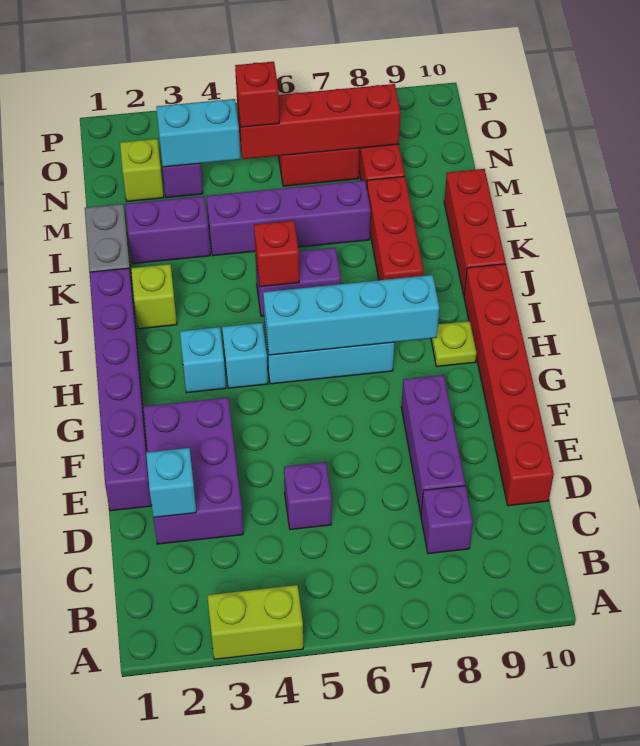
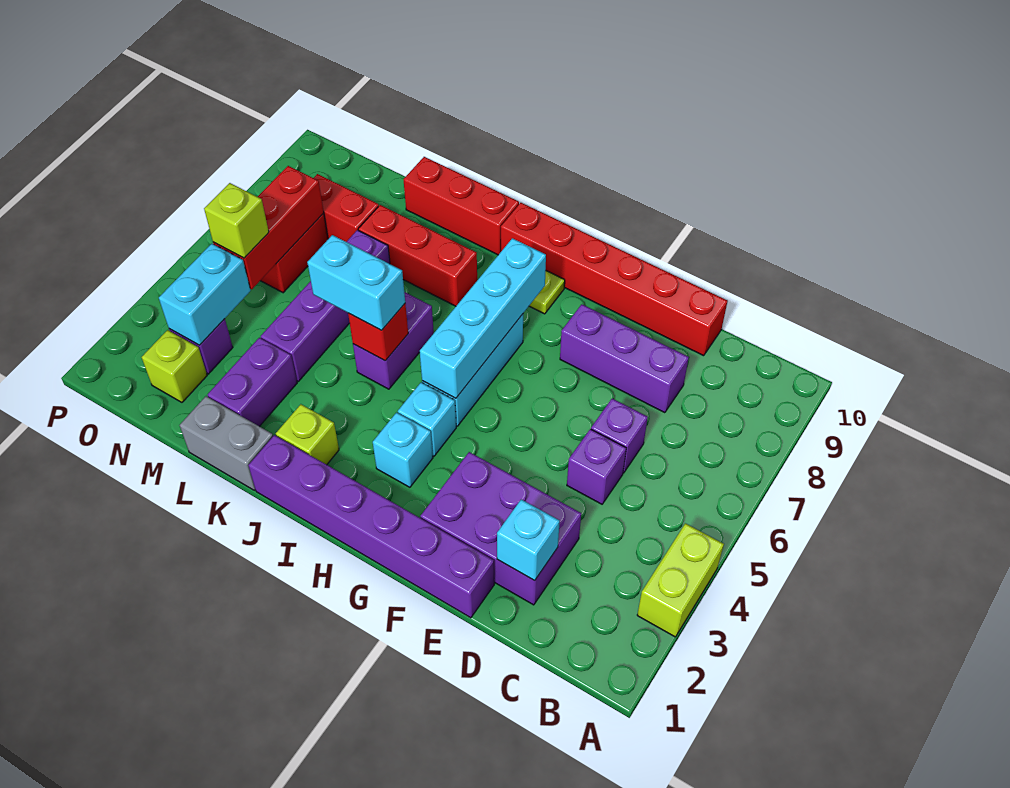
purple brick C8 level 1 -> purple brick D6 level 1
none -> cyan brick J5:K5 level 3
red brick N5:N8 level 2 -> red brick N5:N7 level 2
red brick N5 level 3 -> lime brick N5 level 3

